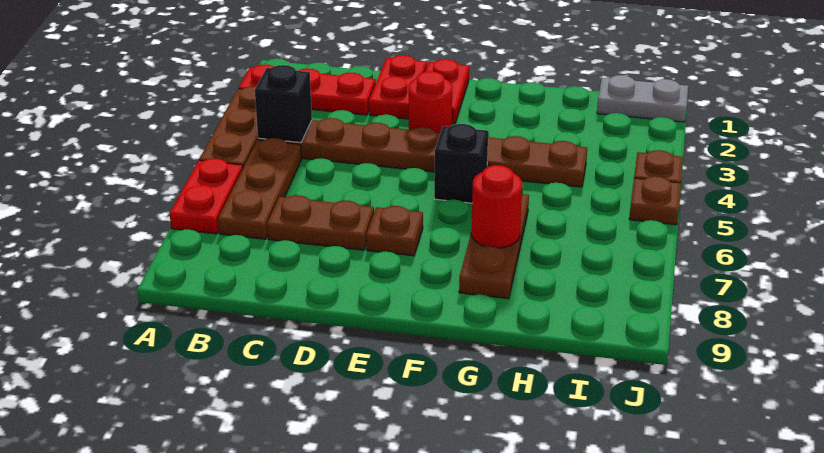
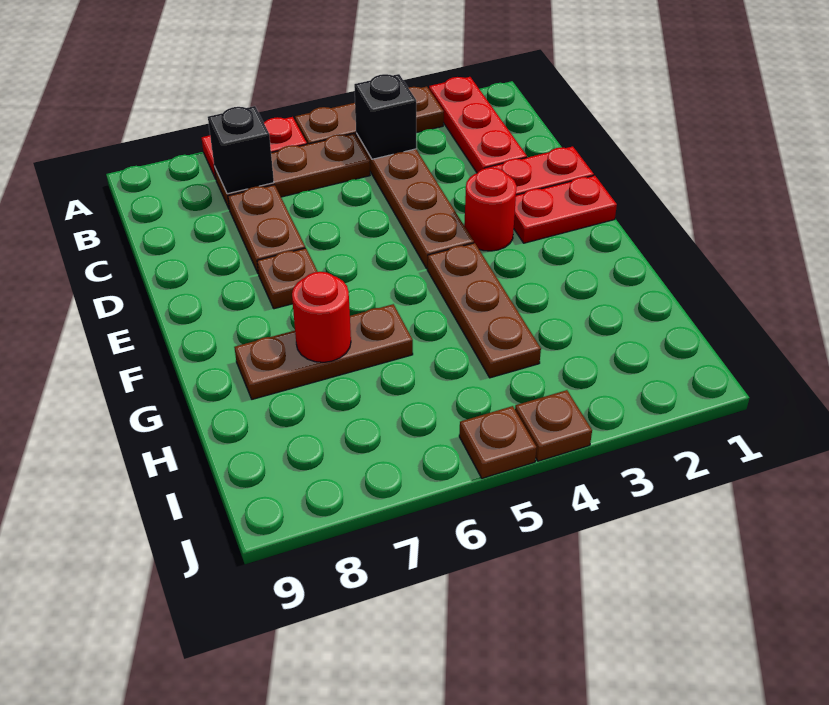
black brick F5 level 1 -> black brick B7 level 2
grey plate I1:J1 level 1 -> none

